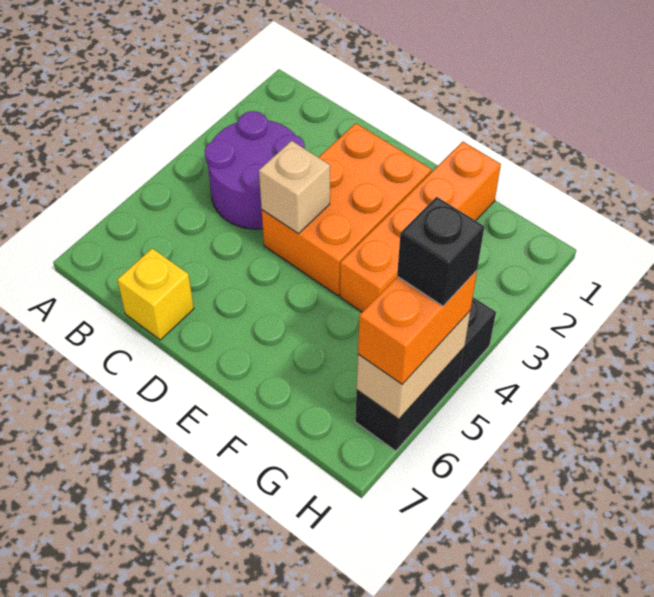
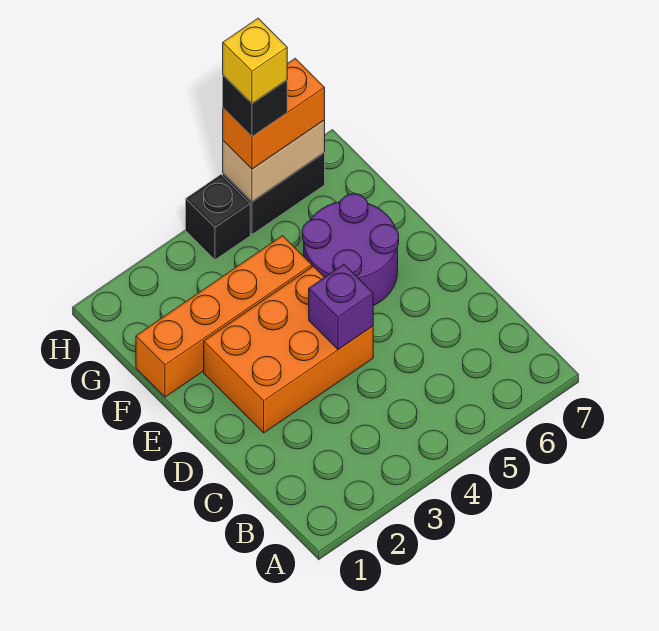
purple round brick B3:C4 level 1 -> purple round brick E5:F6 level 1
yellow brick C7 level 1 -> yellow brick H5 level 5
tan brick D4 level 2 -> purple brick D4 level 2

